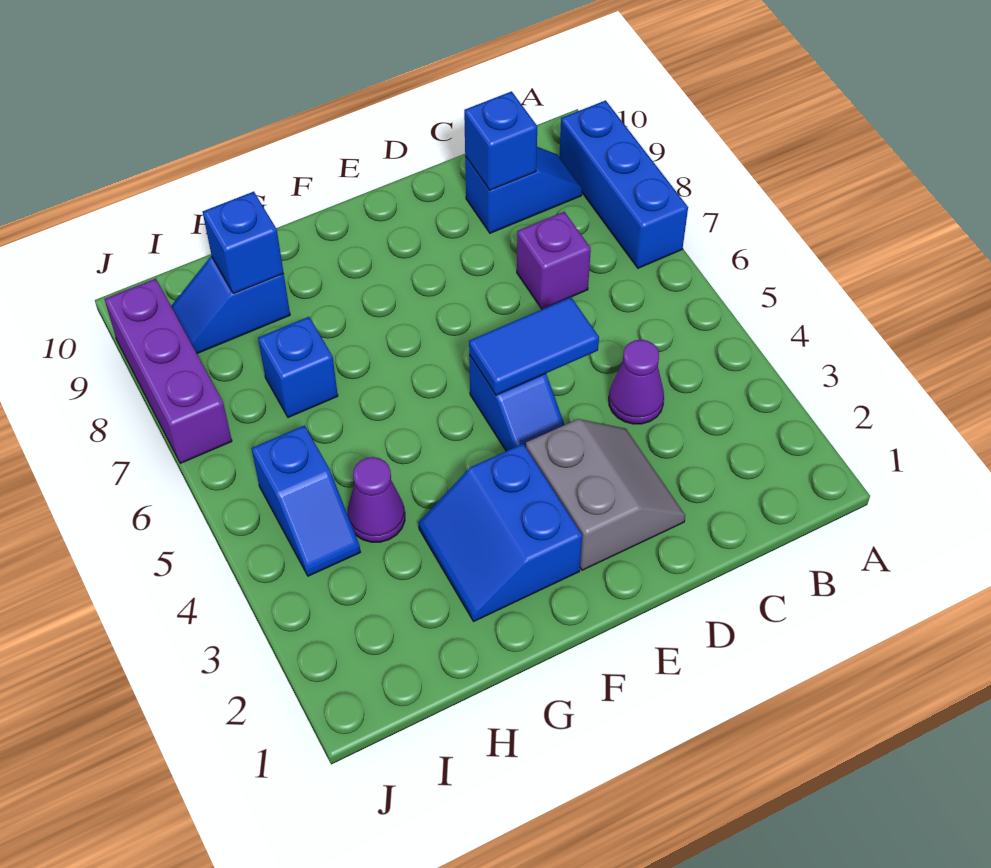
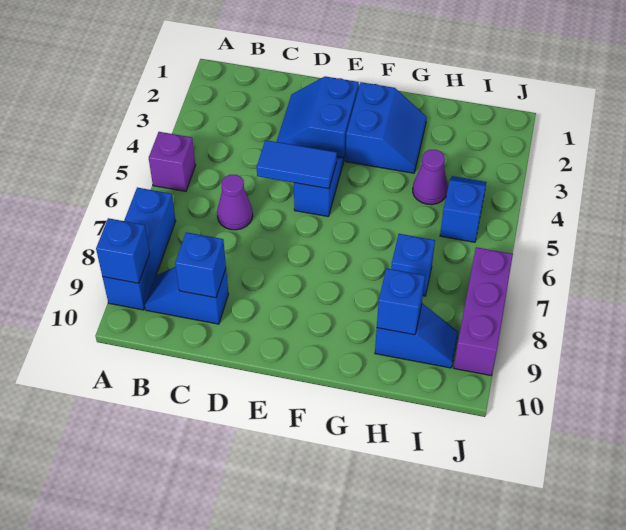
none -> blue brick A9 level 2
purple cone C4 level 1 -> purple cone C6 level 1
purple brick C7 level 1 -> purple brick A5 level 1
grey slope D2:E3 level 1 top E -> blue slope D2:E3 level 1 top E

